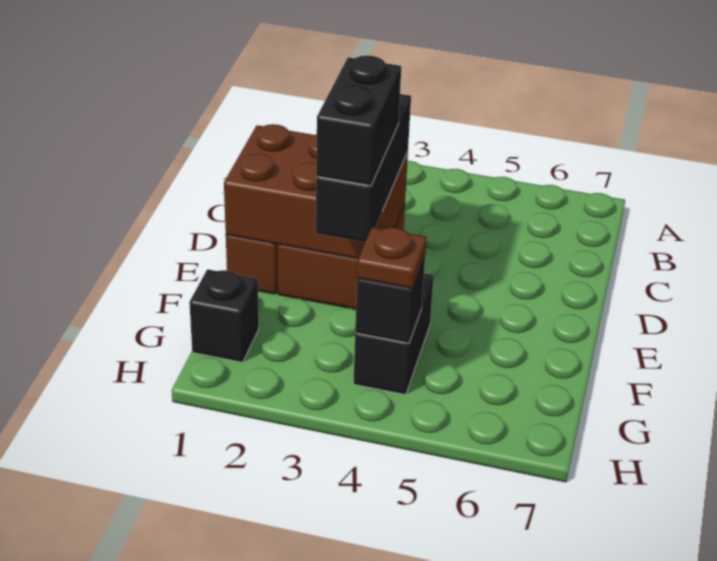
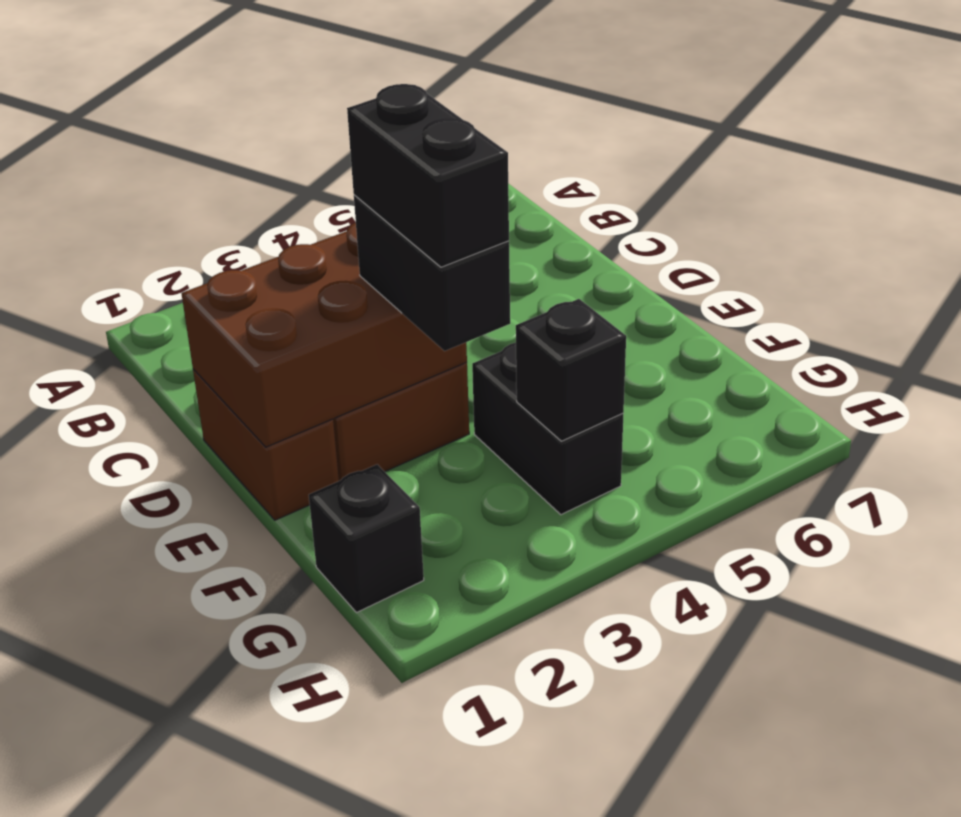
black brick D3:F3 level 3 -> black brick E3:F3 level 3
brown plate G4 level 3 -> none

